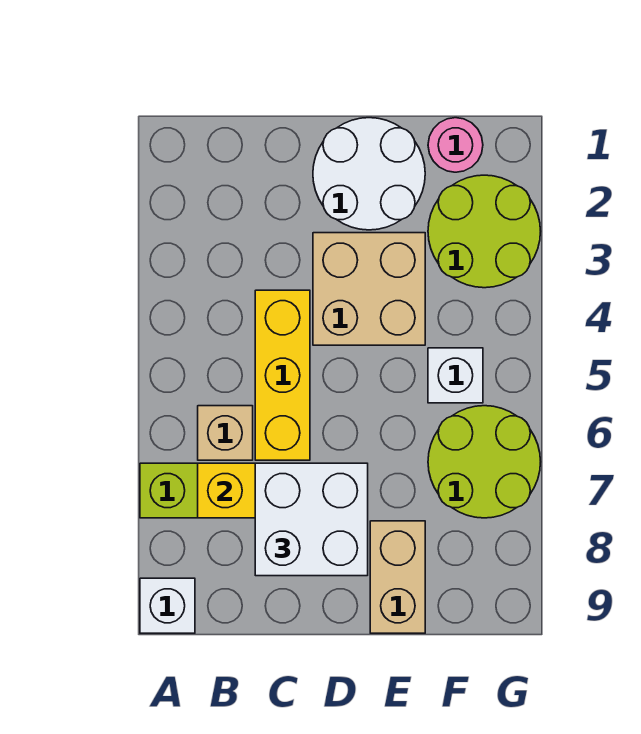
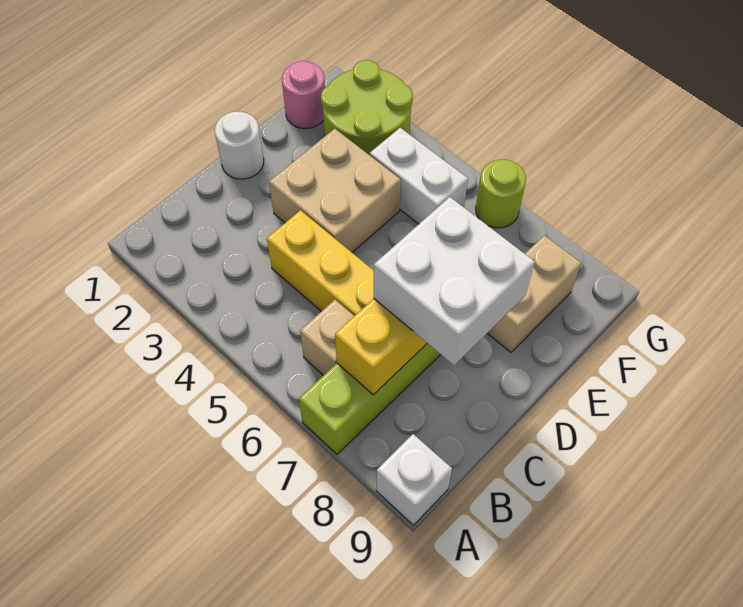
white round brick D1:E2 level 1 -> white round brick D1 level 1
tan brick E8:E9 level 1 -> tan brick E8:F8 level 1
white brick F5 level 1 -> white brick F4:F5 level 1
lime round brick F6:G7 level 1 -> lime round brick G6 level 1

